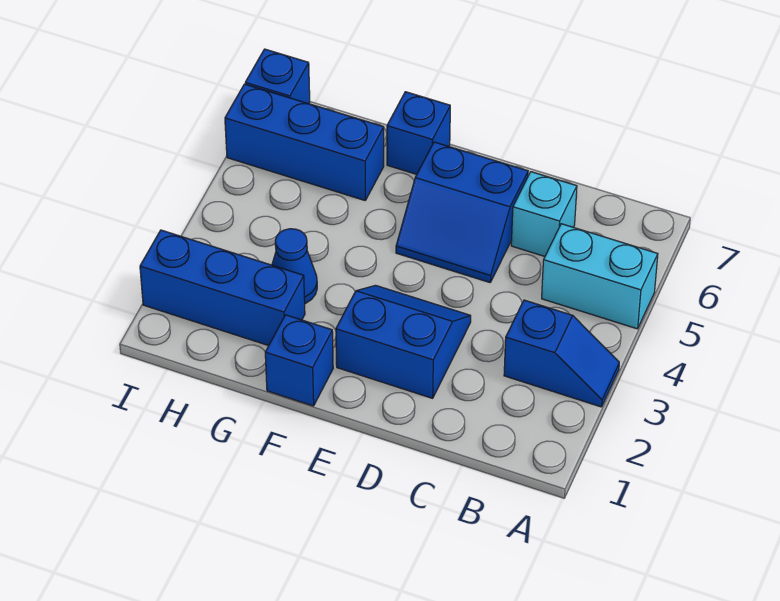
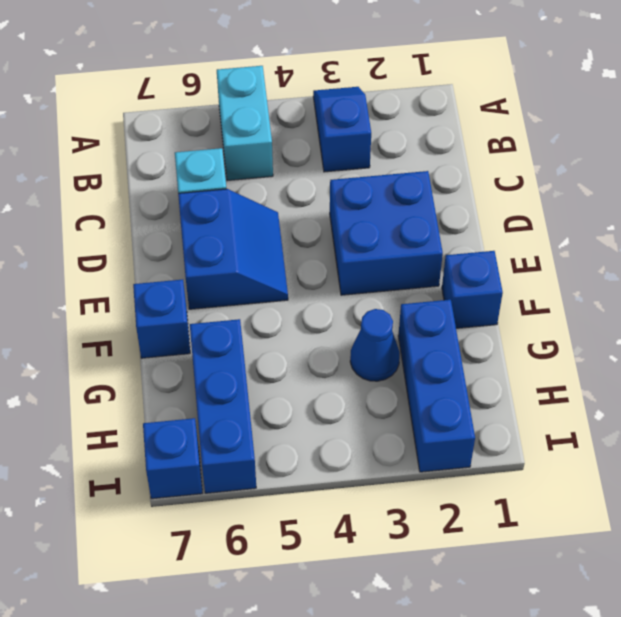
blue slope D2:E3 level 1 top 2 -> blue brick D2:E3 level 1

